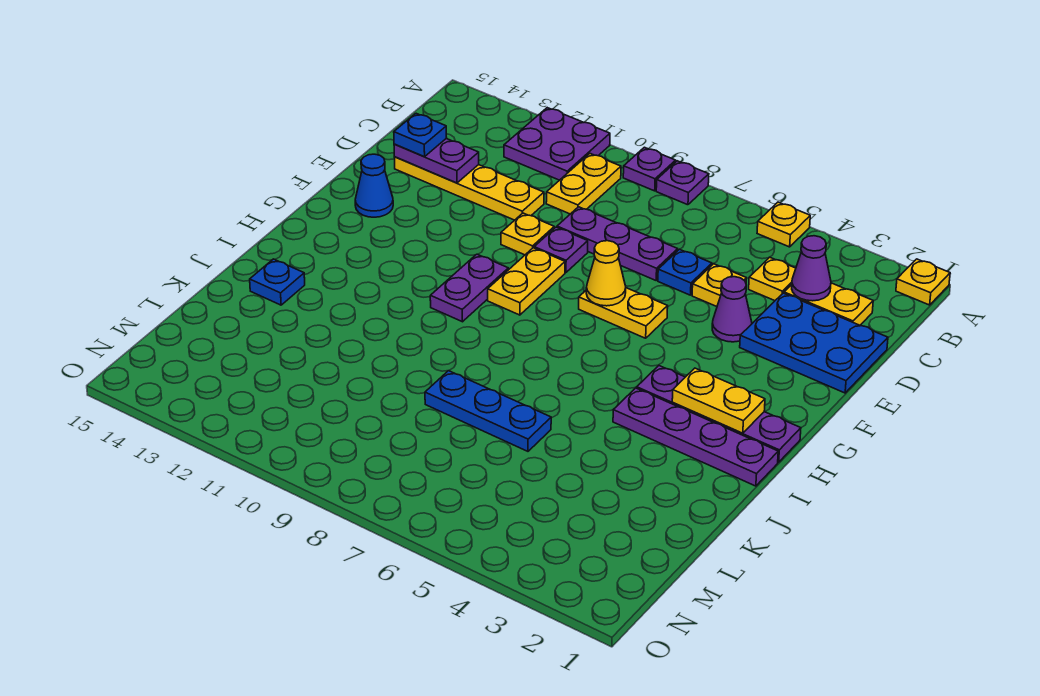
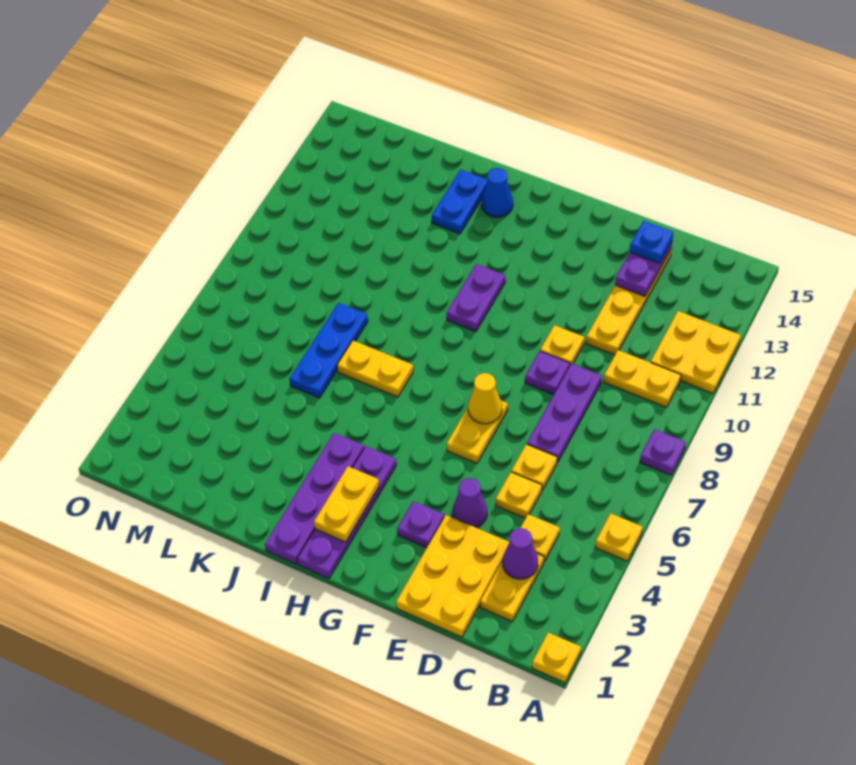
purple plate A9 level 1 -> purple plate F3 level 1
purple plate A11:B12 level 1 -> yellow plate A11:B12 level 1
blue plate D1:E3 level 1 -> yellow plate D1:E3 level 1
blue plate D6 level 1 -> yellow plate D6 level 1
yellow plate F9:G9 level 1 -> yellow plate I7:J7 level 1
blue cone F14 level 1 -> blue cone I14 level 1
purple plate G10:H10 level 1 -> purple plate H10:H11 level 1
blue plate J14 level 1 -> blue plate J13:J14 level 1

